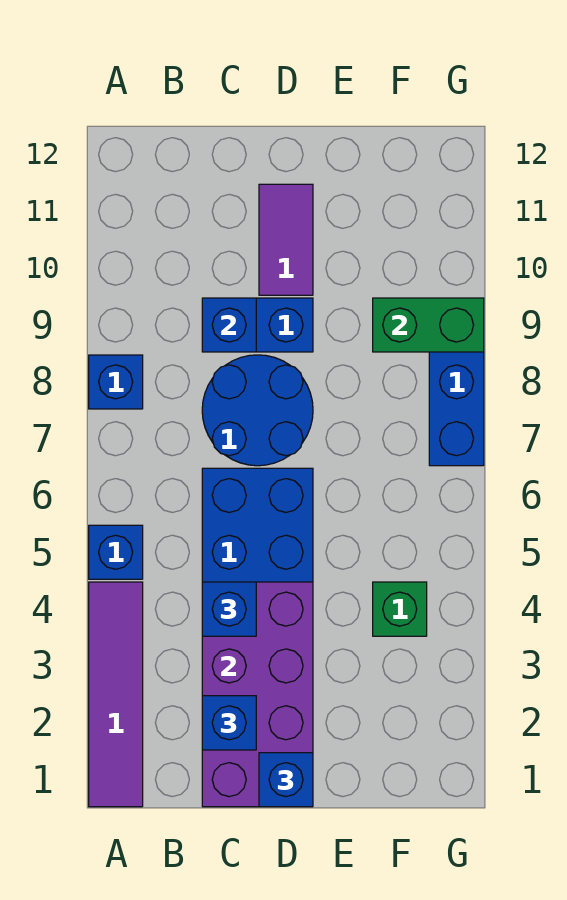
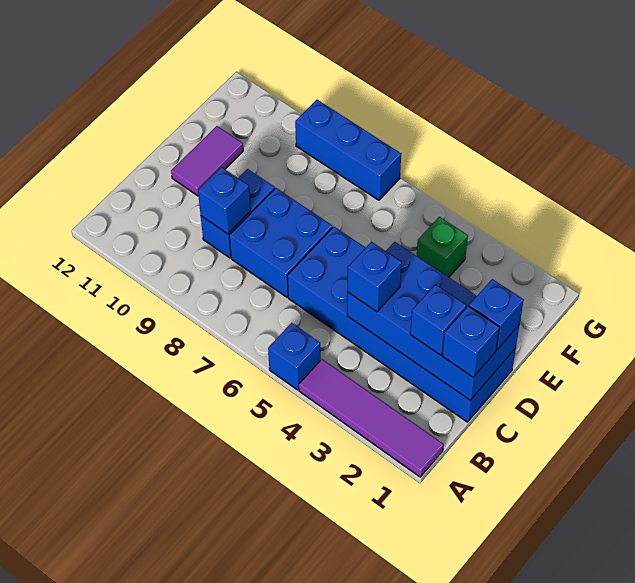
blue brick A8 level 1 -> blue brick C1 level 3
purple brick C1:D4 level 2 -> blue brick C1:D4 level 2
blue round brick C7:D8 level 1 -> blue brick C7:D8 level 1
purple tile D10:D11 level 1 -> purple tile D11:E11 level 1
green brick F9:G9 level 2 -> none

